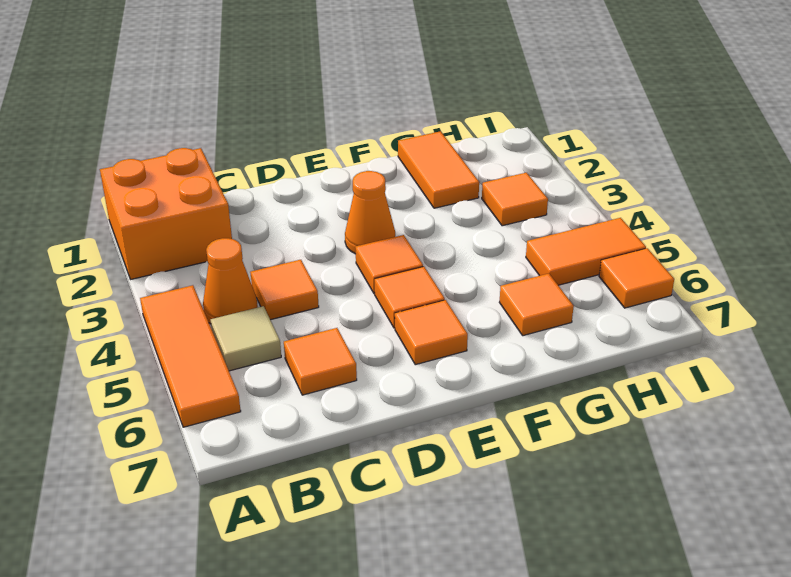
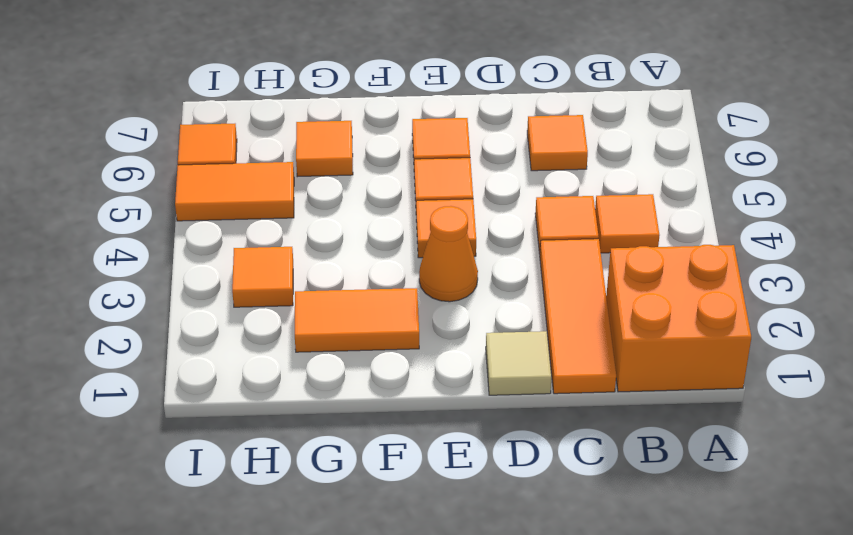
orange tile A4:A6 level 1 -> orange tile C1:C3 level 1
orange cone B4 level 1 -> orange tile B4 level 1
tan tile B5 level 1 -> tan tile D1 level 1
orange tile G1:G2 level 1 -> orange tile F2:G2 level 1

